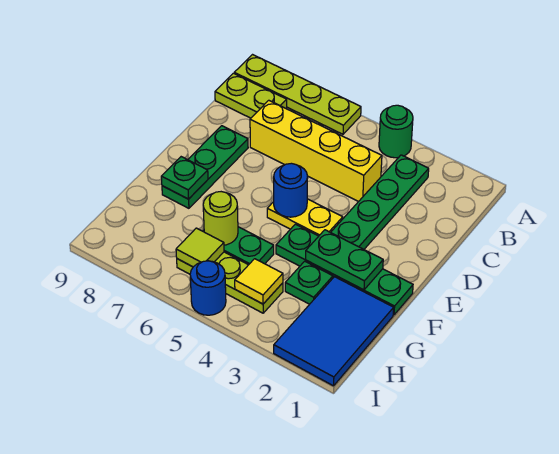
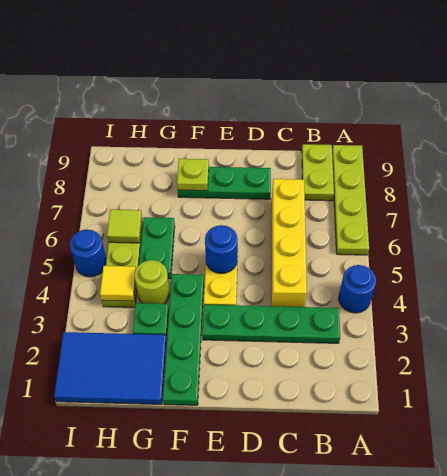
green round brick A4 level 1 -> blue round brick A4 level 1
green plate F2:F3 level 2 -> none
green plate F8 level 2 -> lime plate F8 level 2
lime round brick G6 level 2 -> lime round brick G4 level 1

